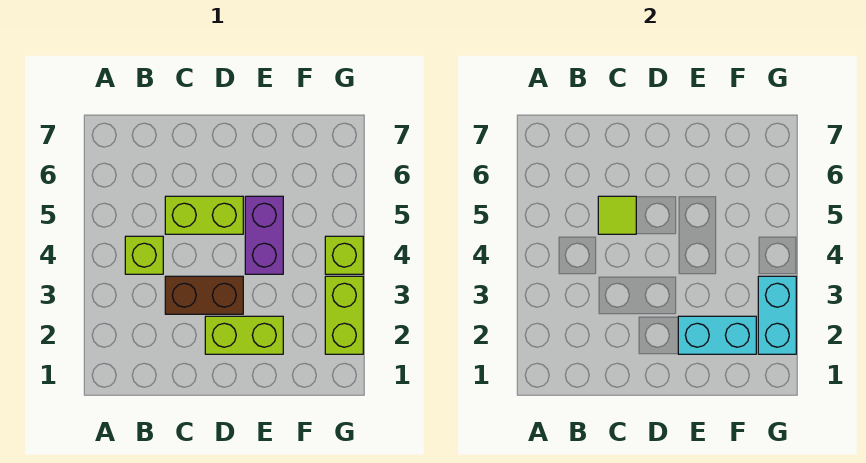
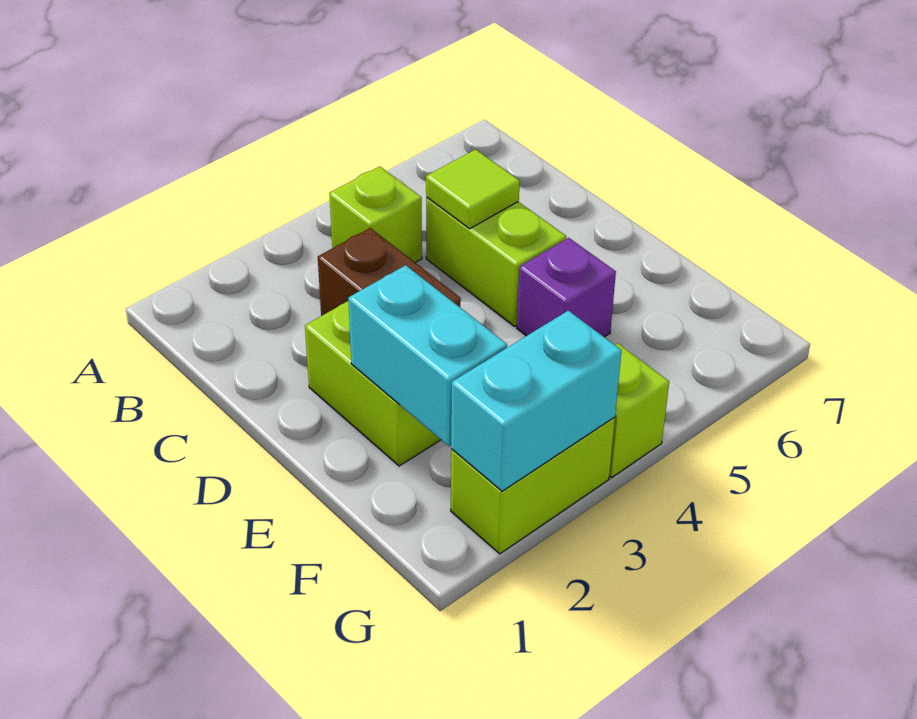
purple brick E4:E5 level 1 -> purple brick E5 level 1

